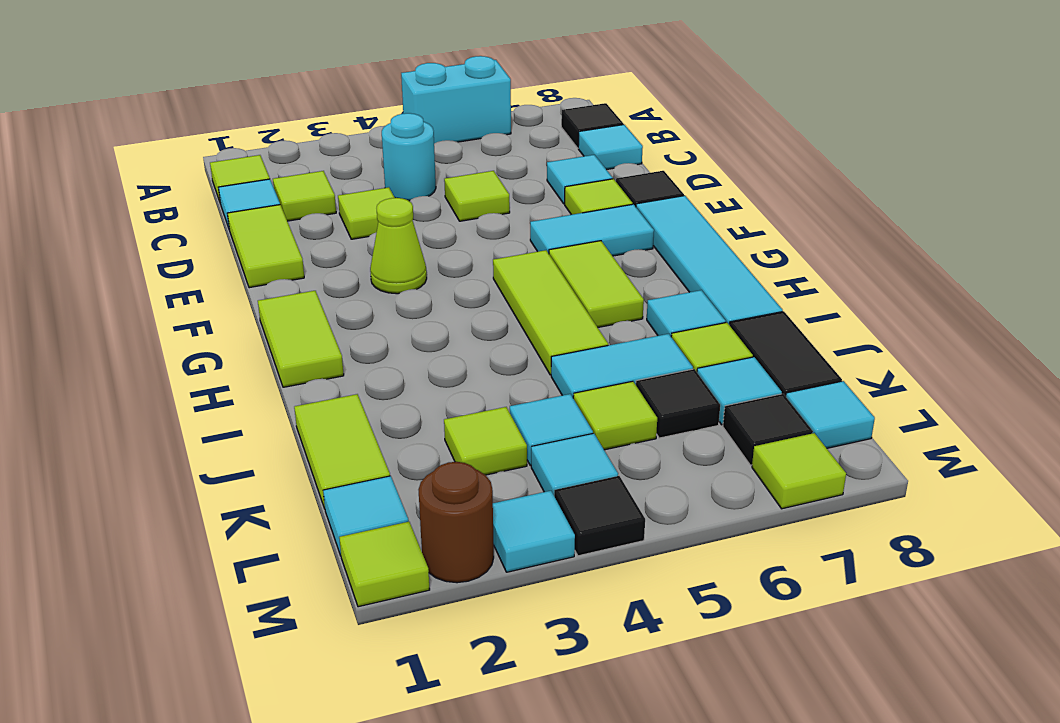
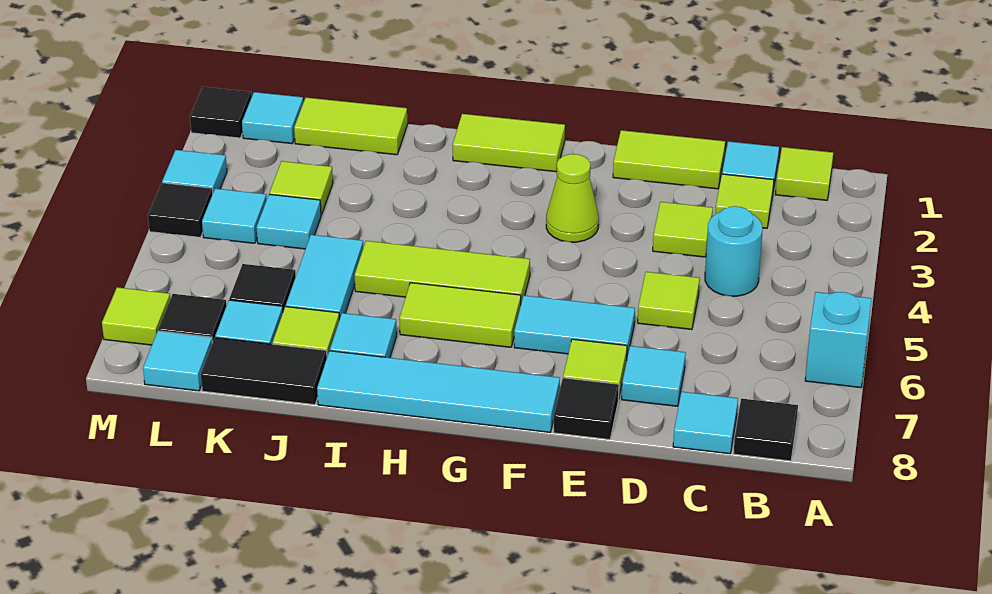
cyan brick A5:A6 level 1 -> cyan brick A6 level 1
cyan tile F6:F7 level 1 -> cyan tile E6:F6 level 1
lime tile K5 level 1 -> none
lime tile M1 level 1 -> black tile M1 level 1
brown round brick M2 level 1 -> none

